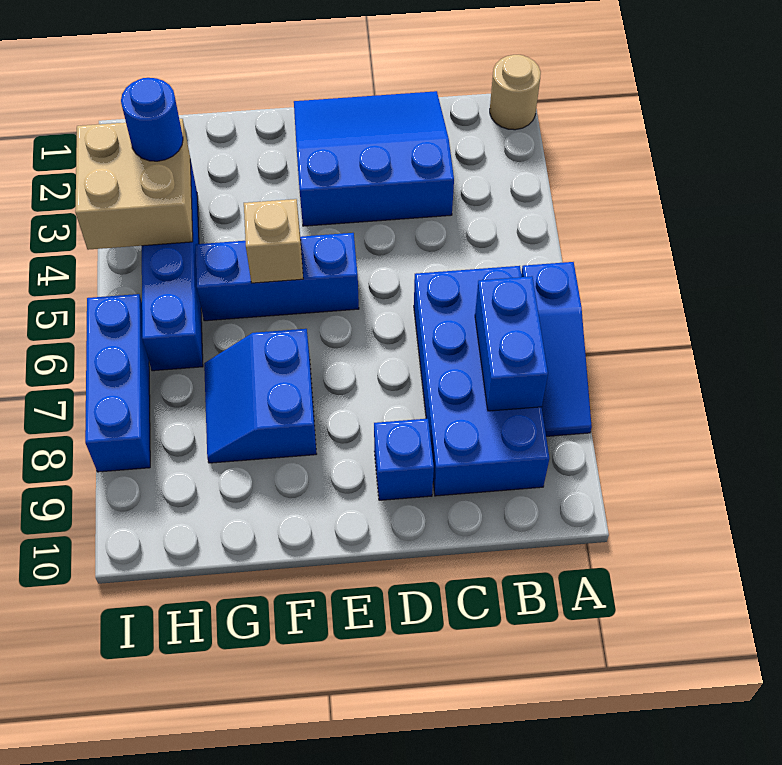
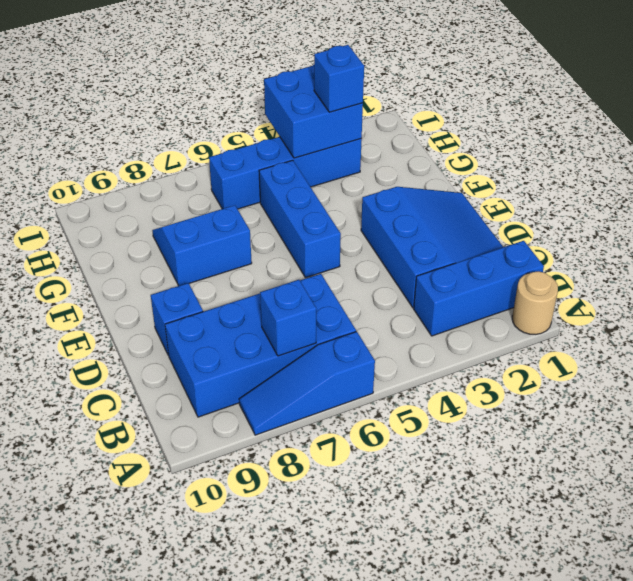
blue brick B7:B8 level 2 -> blue brick B7 level 2
tan brick F5 level 2 -> none
tan brick H3:I4 level 2 -> blue brick H3:I4 level 2
blue round brick H3 level 3 -> blue brick H3 level 3
blue brick I6:I8 level 1 -> blue brick B1:B3 level 1

